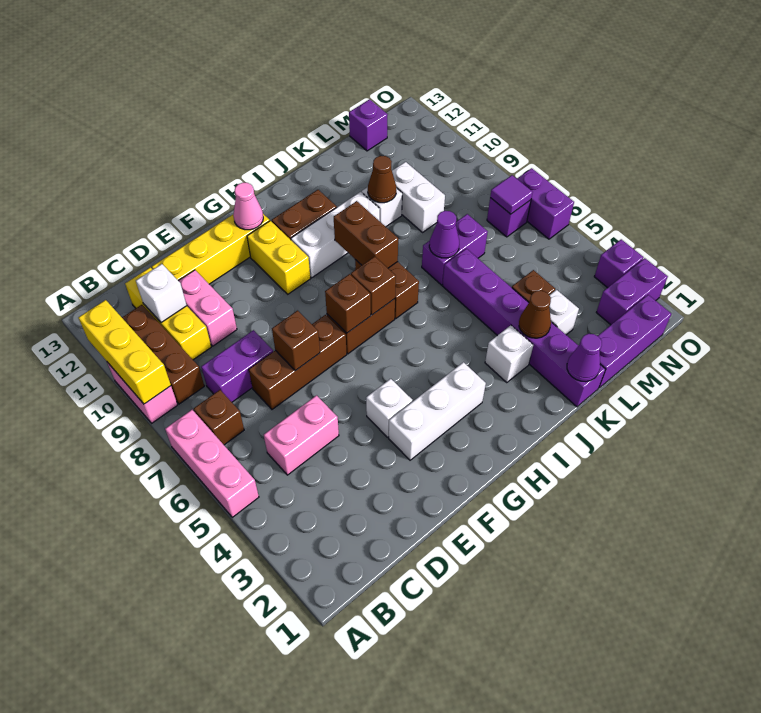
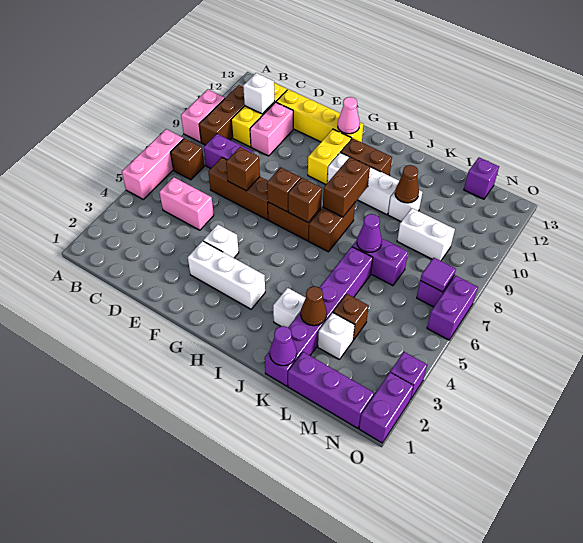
yellow brick A9:A11 level 2 -> none
white brick L9:L10 level 1 -> white brick L9:M9 level 1
purple brick N2:O2 level 1 -> purple brick O1:O2 level 1

